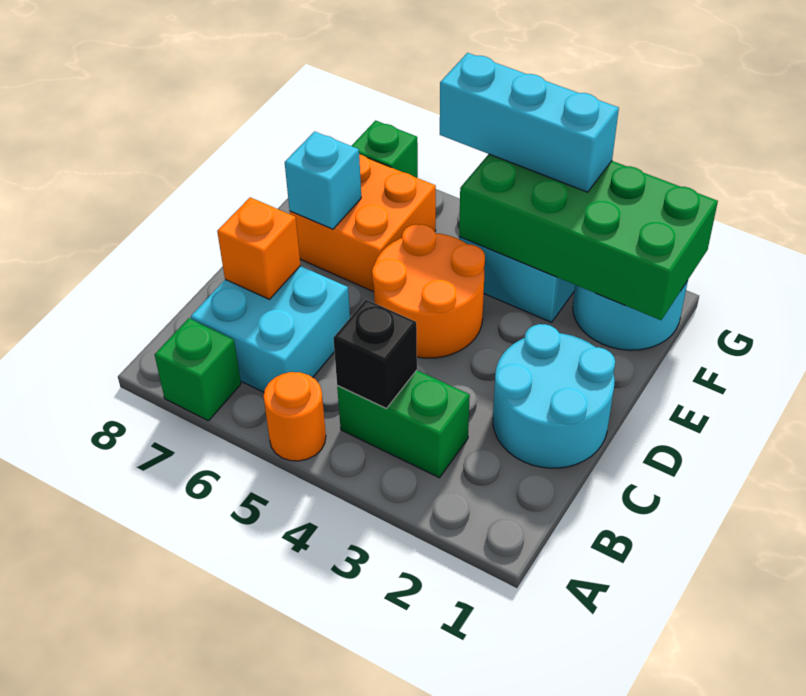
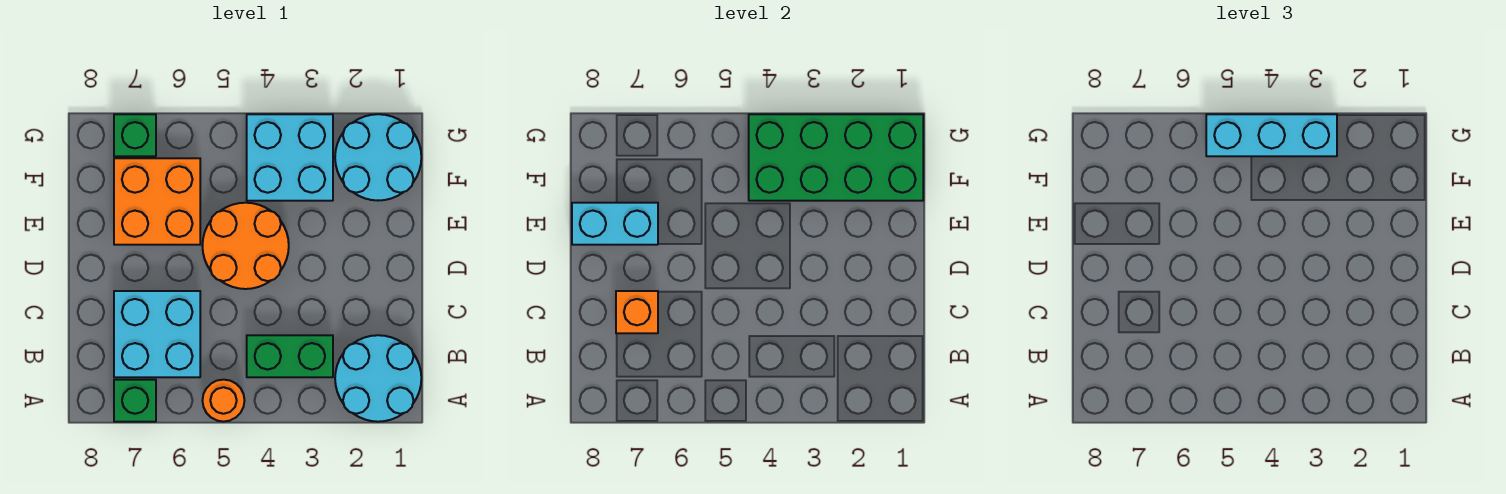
black brick B4 level 2 -> none
cyan round brick C1:D2 level 1 -> cyan round brick A1:B2 level 1
cyan brick E7 level 2 -> cyan brick E7:E8 level 2

